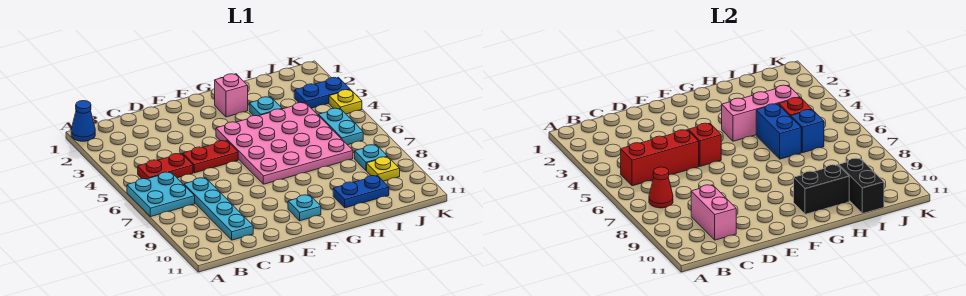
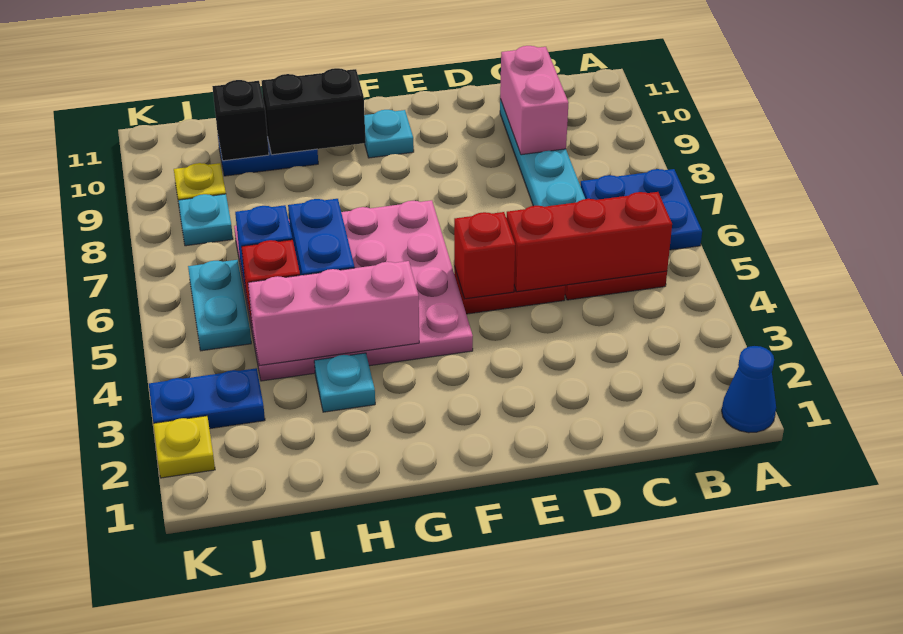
cyan plate A6:B7 level 1 -> blue plate A6:B7 level 1
red cone B7 level 2 -> none
pink brick G2 level 1 -> none
black brick I10:I11 level 2 -> black brick I10 level 2
yellow plate K4 level 1 -> yellow plate K2 level 1

